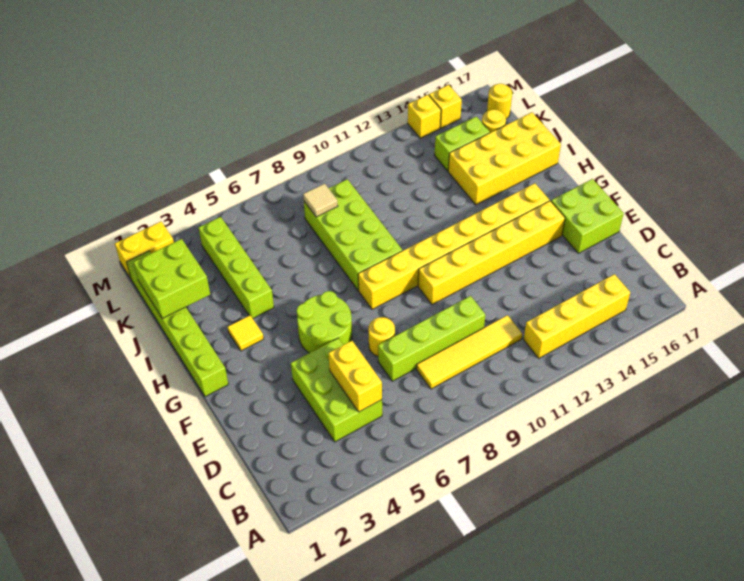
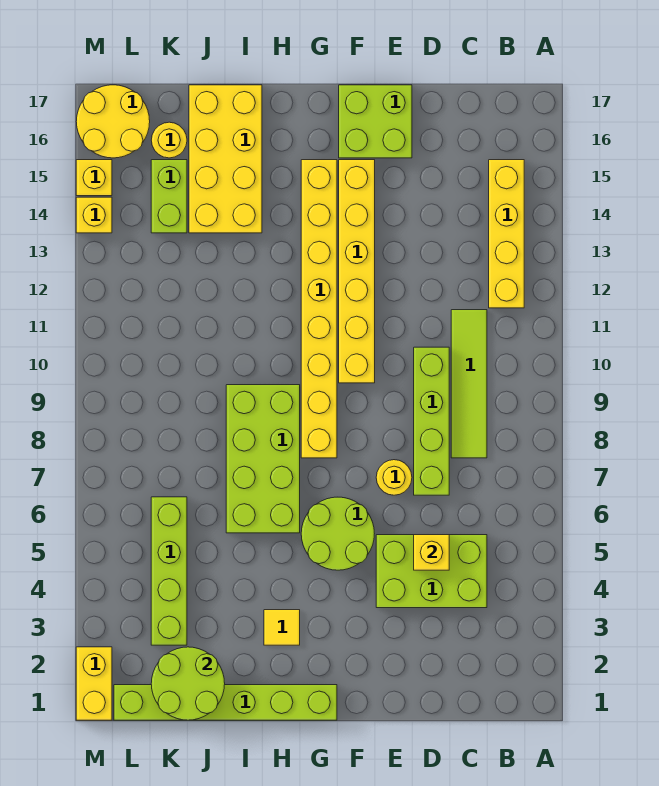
yellow brick C5:D5 level 2 -> yellow brick D5 level 2
yellow tile C8:C11 level 1 -> lime tile C8:C11 level 1
lime brick H8:K9 level 1 -> lime brick H6:I9 level 1
lime brick I4:L4 level 1 -> lime brick K3:K6 level 1
lime brick J1:K2 level 2 -> lime round brick J1:K2 level 2
tan tile K8 level 2 -> none
yellow round brick L17 level 1 -> yellow round brick L16:M17 level 1

